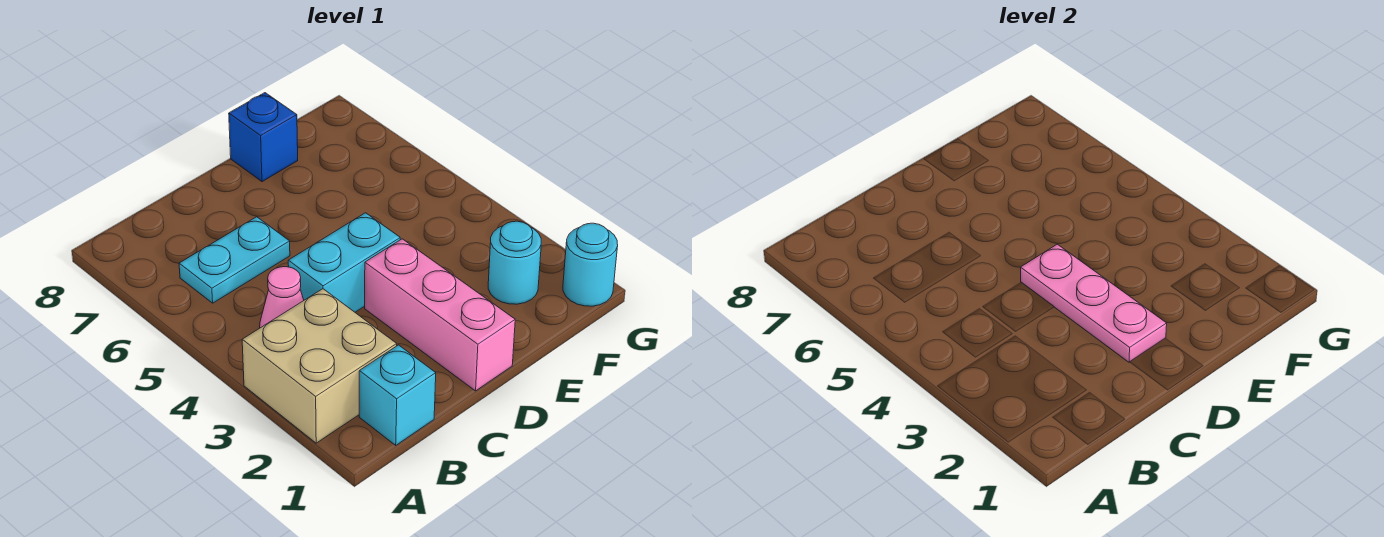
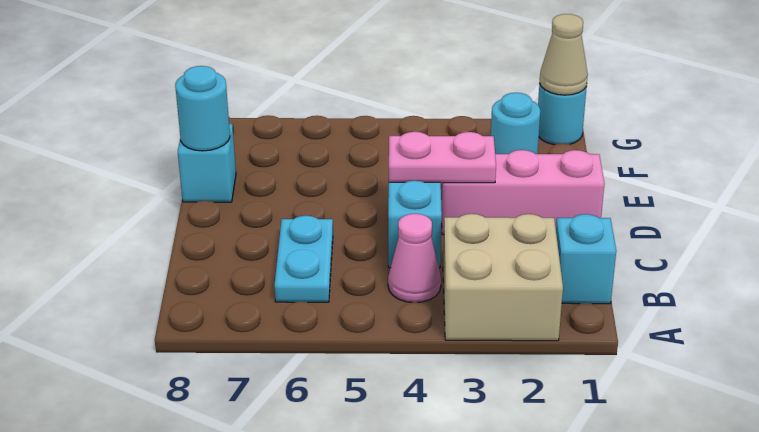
pink plate D2:D4 level 2 -> pink plate D3:D4 level 2
blue brick E8 level 1 -> cyan brick E8 level 1
none -> cyan round brick E8 level 2
none -> tan cone G1 level 2

